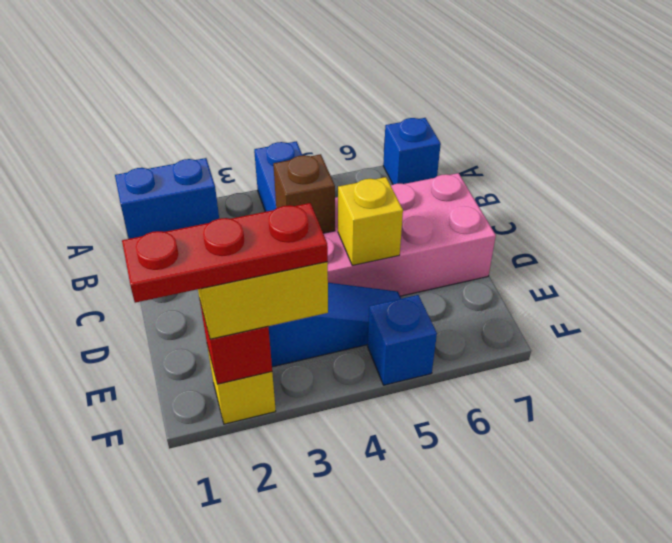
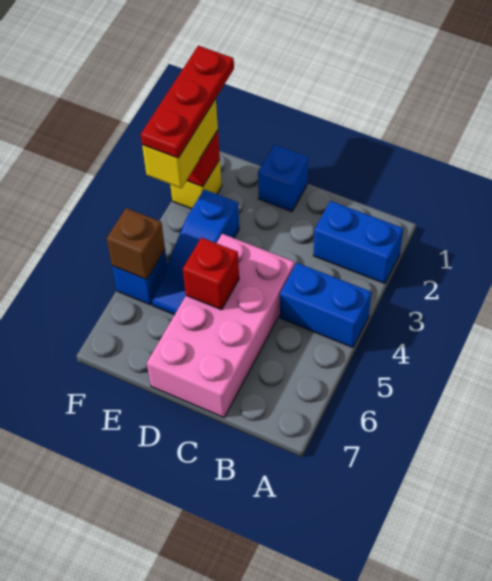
blue brick A1:A2 level 1 -> blue brick A2:B2 level 1
blue brick A7 level 1 -> blue brick D1 level 1
brown brick C4 level 2 -> brown brick F5 level 2
yellow brick D5 level 2 -> red brick D5 level 2

